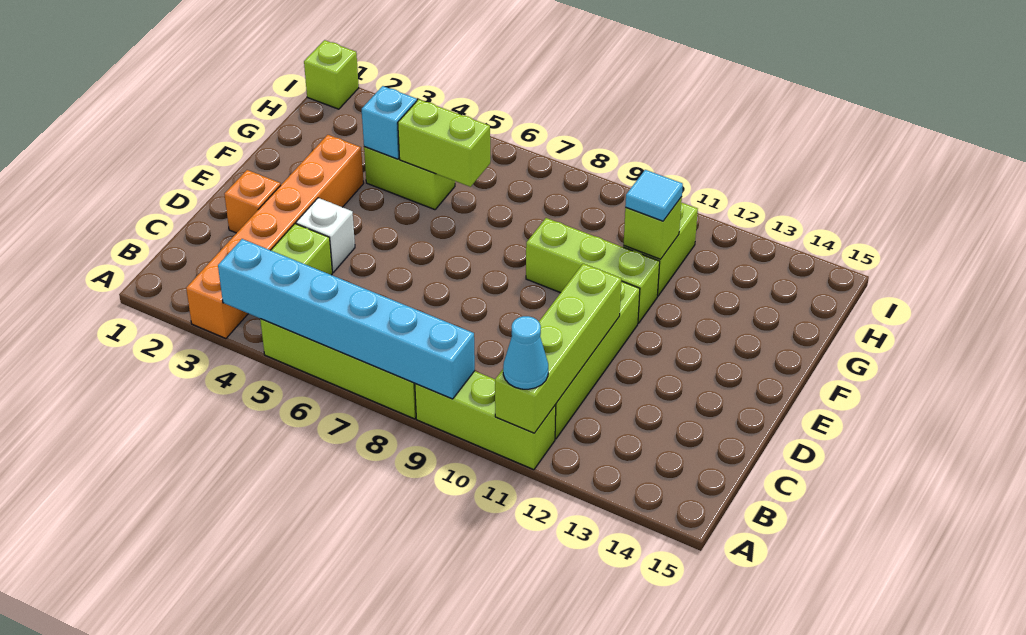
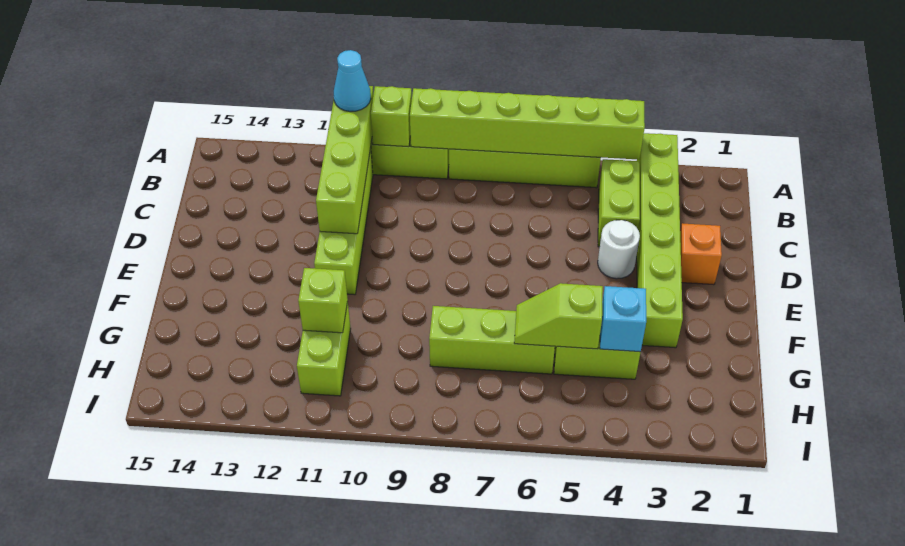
orange brick A3:F3 level 1 -> lime brick A3:F3 level 1
cyan brick A4:A9 level 2 -> lime brick A4:A9 level 2
white brick D4 level 1 -> white round brick D4 level 1
lime brick F9:F11 level 1 -> lime brick G6:G8 level 1
lime brick G5:G6 level 2 -> lime slope G5:G6 level 2 top 5
cyan tile G11 level 3 -> none
lime brick I1 level 1 -> lime brick A10 level 2

